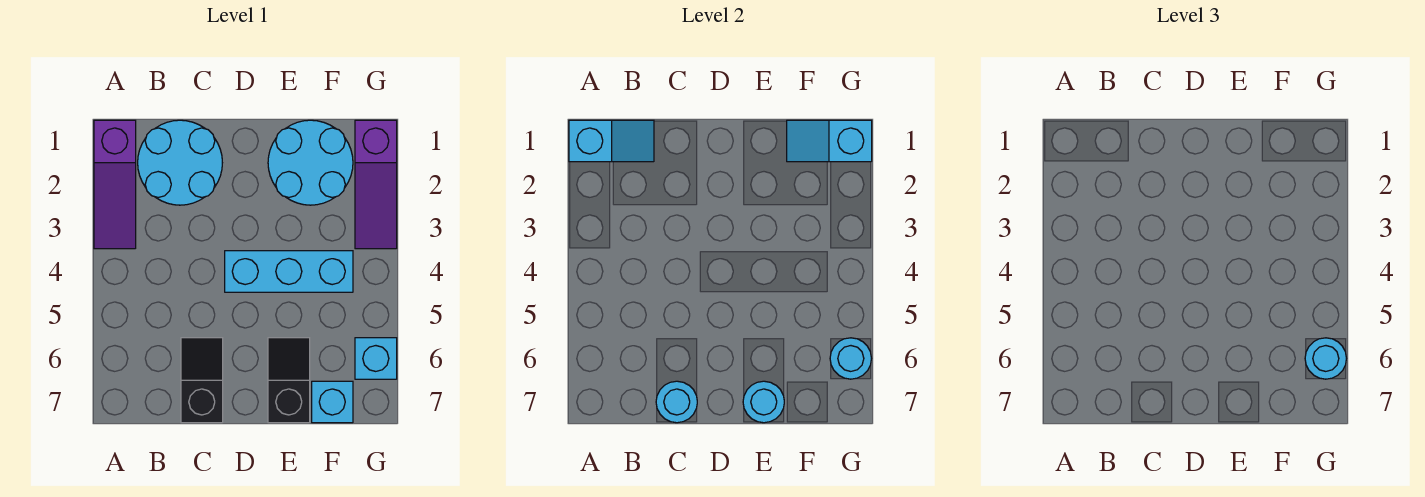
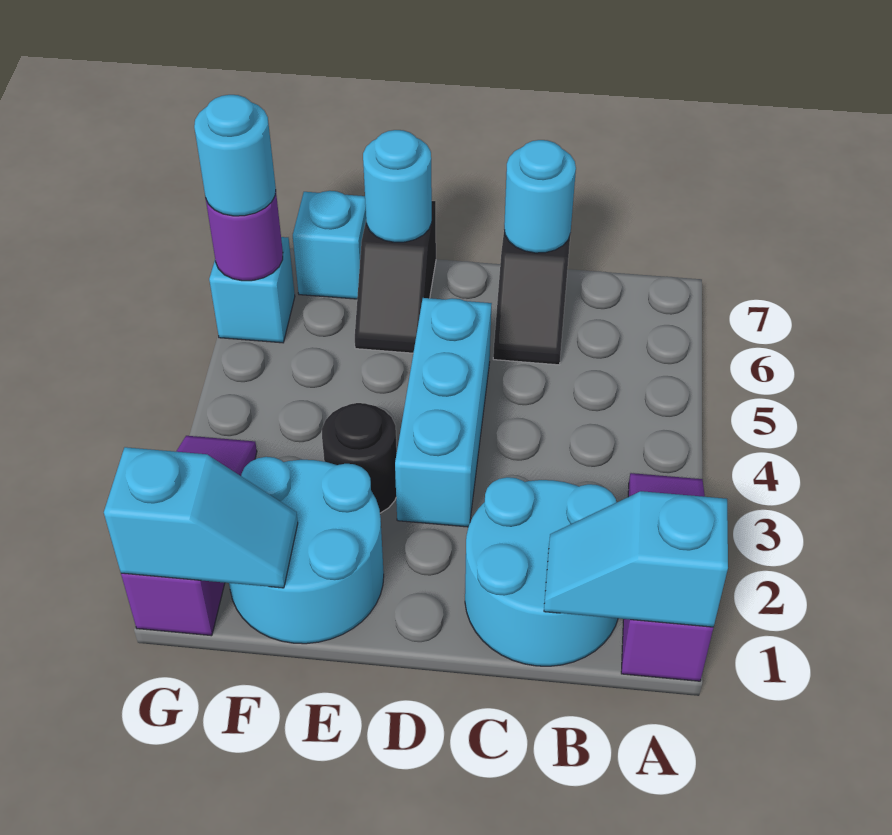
cyan brick D4:F4 level 1 -> cyan brick D3:D5 level 1
none -> black round brick E3 level 1
cyan round brick G6 level 2 -> purple round brick G6 level 2

